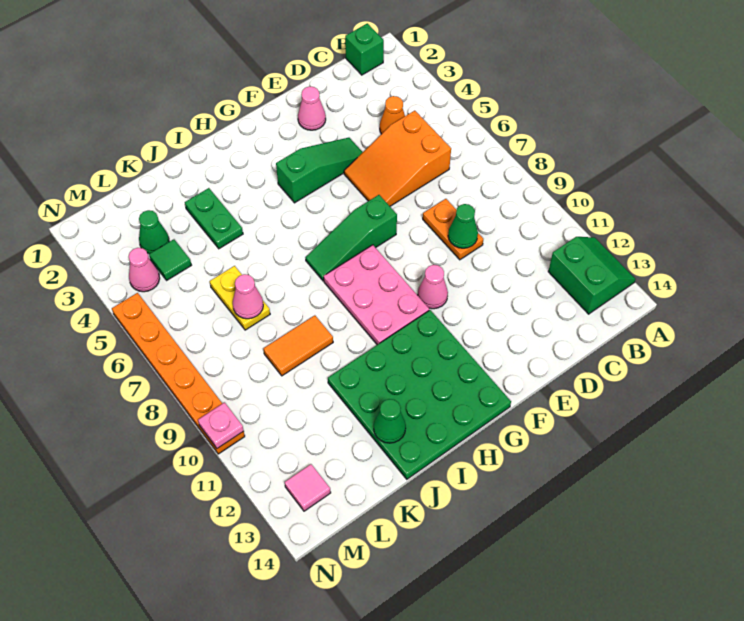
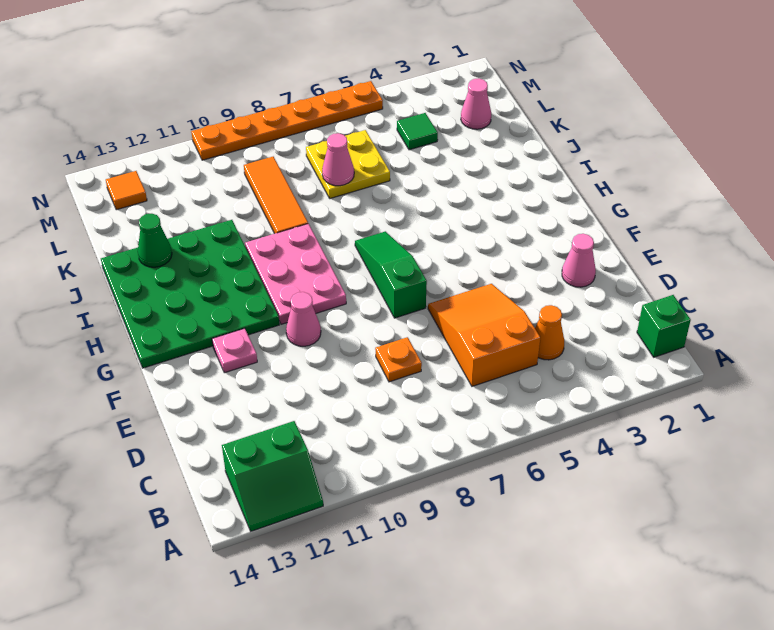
orange plate D8:D9 level 1 -> orange plate D8 level 1
green cone D9 level 2 -> none
green slope E4:G4 level 1 top G -> none
pink plate G8:H10 level 1 -> pink plate G9:I10 level 1
green plate J3:J4 level 1 -> none
orange tile J9:K9 level 1 -> orange tile J9:L9 level 1
yellow plate K6:K7 level 1 -> yellow plate K6:L7 level 1
green cone L3 level 1 -> none
pink cone M4 level 1 -> pink cone L2 level 1
pink tile M13 level 1 -> orange tile M13 level 1
pink plate N10 level 2 -> pink plate F12 level 1

